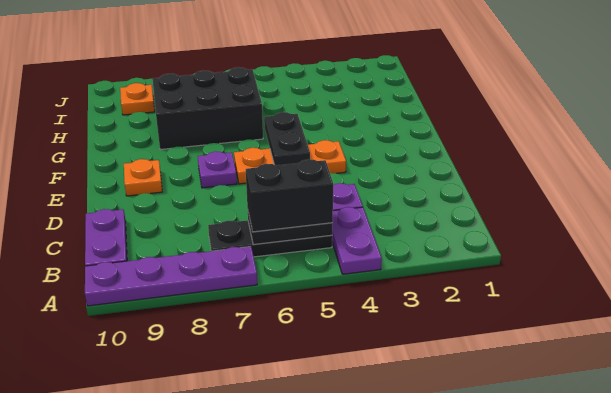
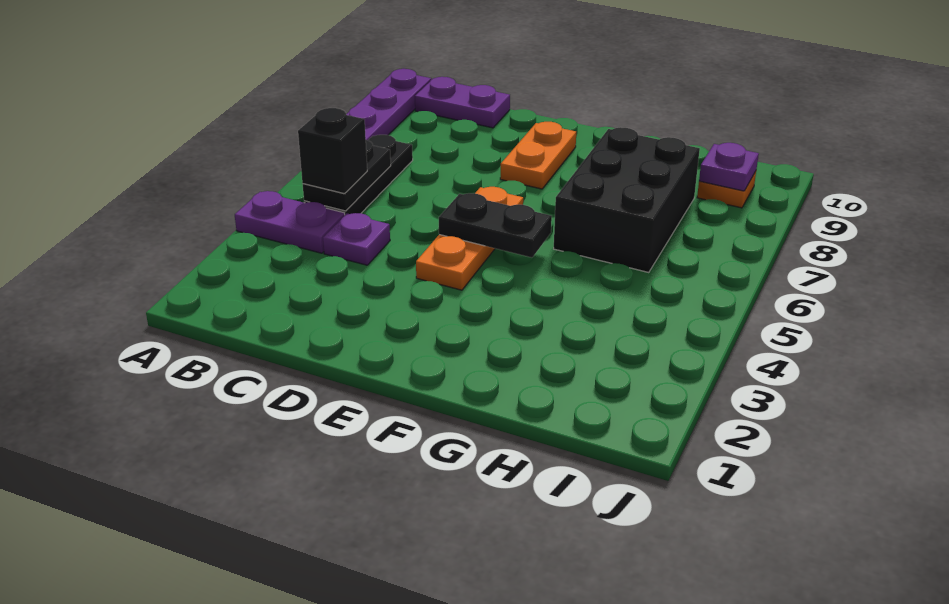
black brick B5:B6 level 3 -> black brick B5 level 3
purple plate E7 level 1 -> purple plate I9 level 2
orange plate E9 level 1 -> orange plate E8:E9 level 1

